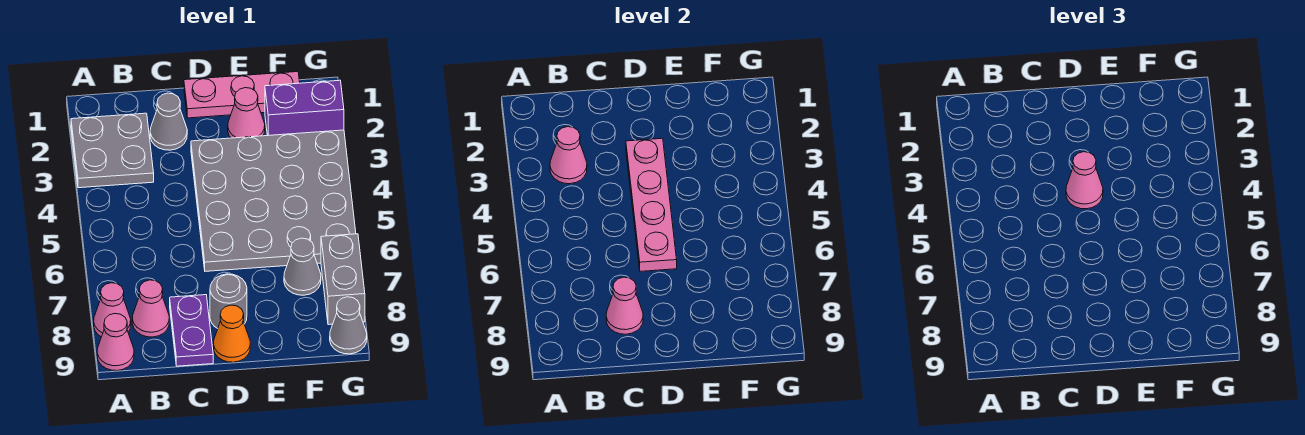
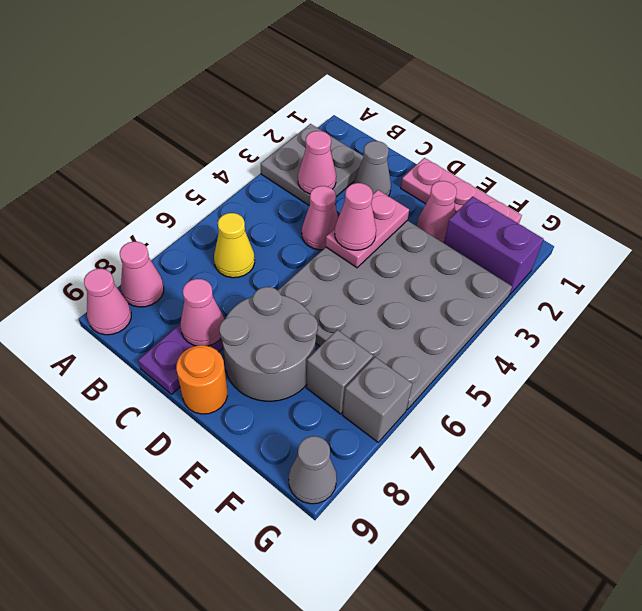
none -> yellow cone B6 level 1
pink cone B8 level 1 -> pink cone C4 level 1
pink plate D3:D6 level 2 -> pink plate D3:D4 level 2
grey round brick D8 level 1 -> grey round brick D7:E8 level 1
orange cone D9 level 1 -> orange round brick D9 level 1
grey cone F7 level 1 -> grey brick F7 level 1
grey brick G7:G8 level 1 -> grey brick G7 level 1

